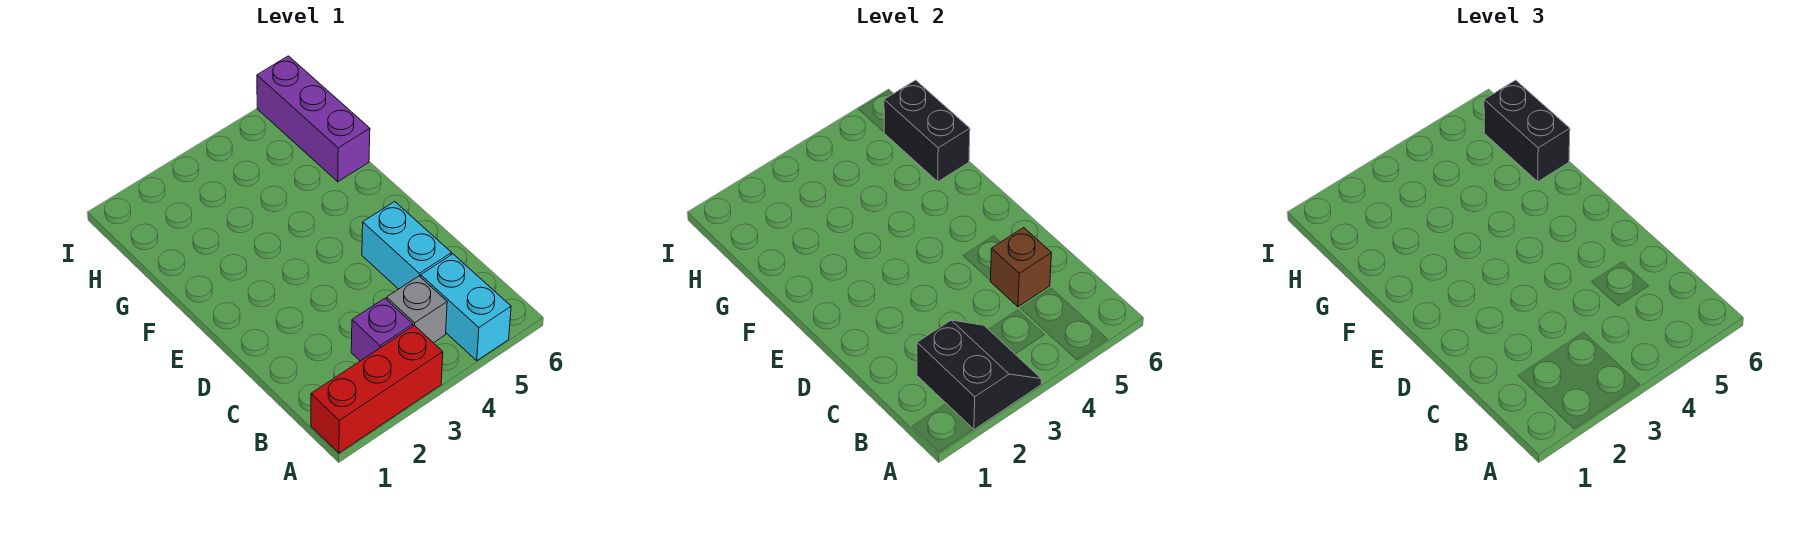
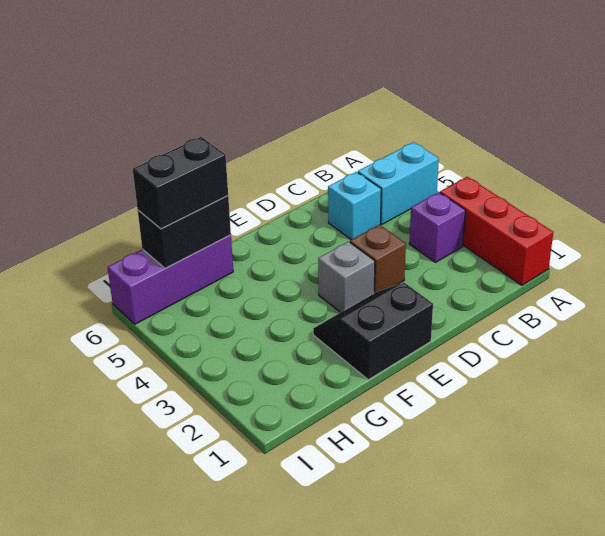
black slope A2:B3 level 2 top 2 -> black slope E1:F2 level 1 top 1
grey brick B4 level 1 -> grey brick E3 level 1
cyan brick C5:D5 level 1 -> cyan brick C5 level 1
brown brick C5 level 2 -> brown brick D3 level 1

